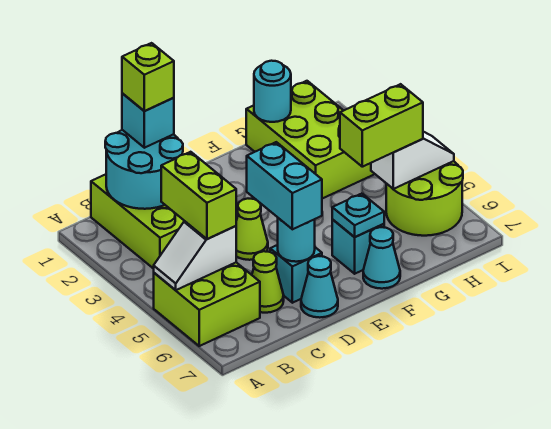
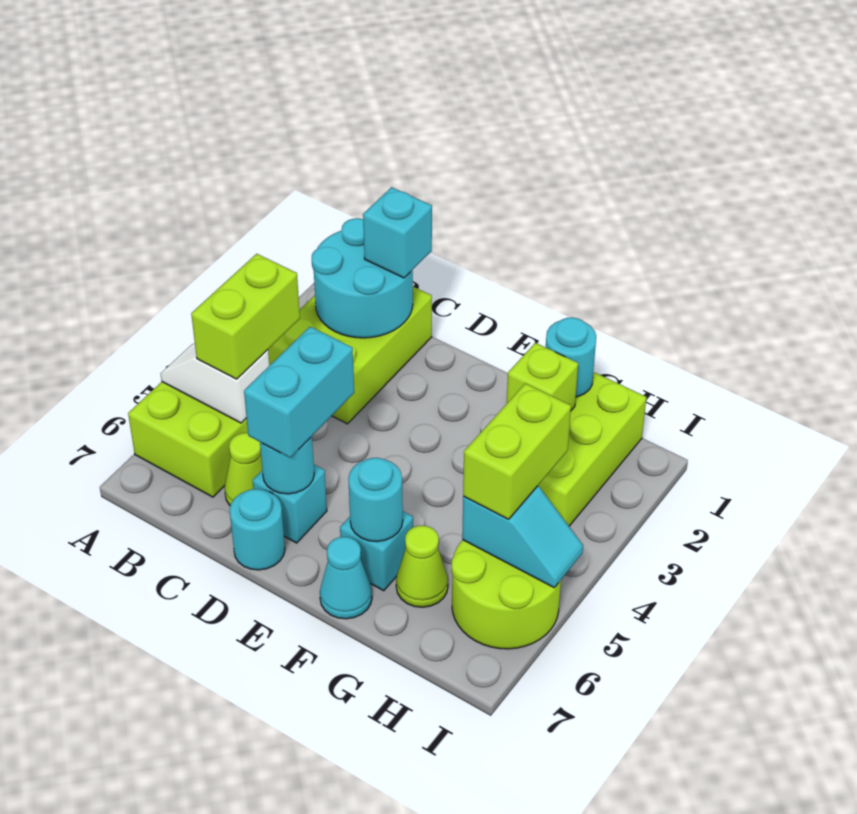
lime brick C1 level 4 -> lime brick G2 level 2
lime cone D4 level 1 -> lime cone G6 level 1
cyan cone D7 level 1 -> cyan round brick D7 level 1
cyan plate F6 level 2 -> cyan round brick F6 level 2
lime brick G5:H5 level 3 -> lime brick H4:H5 level 3
white slope H5:I5 level 2 top H -> cyan slope H5:I5 level 2 top H

